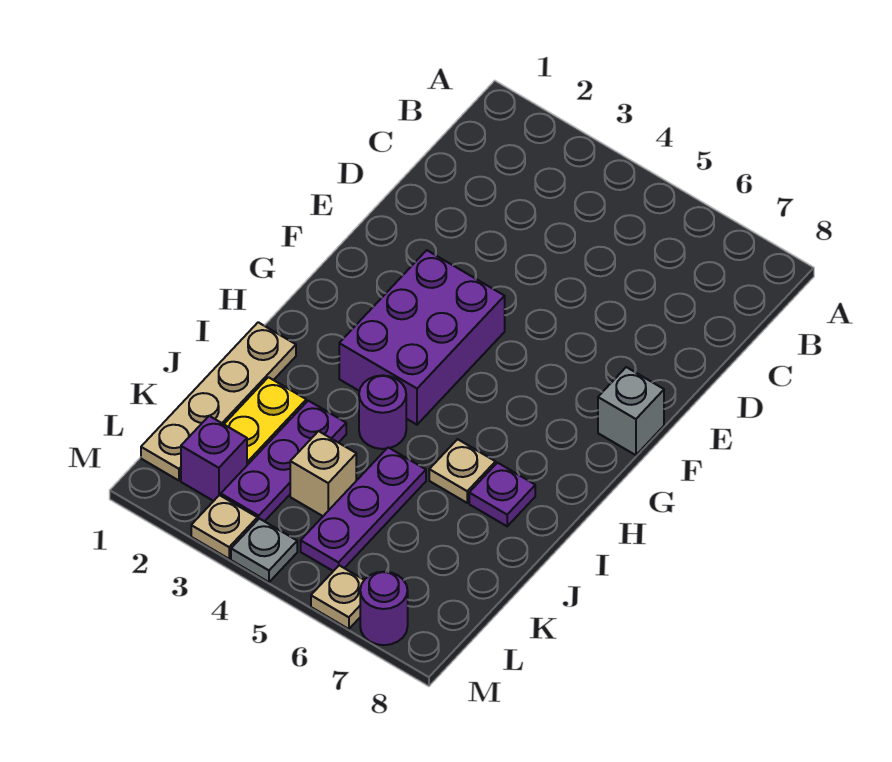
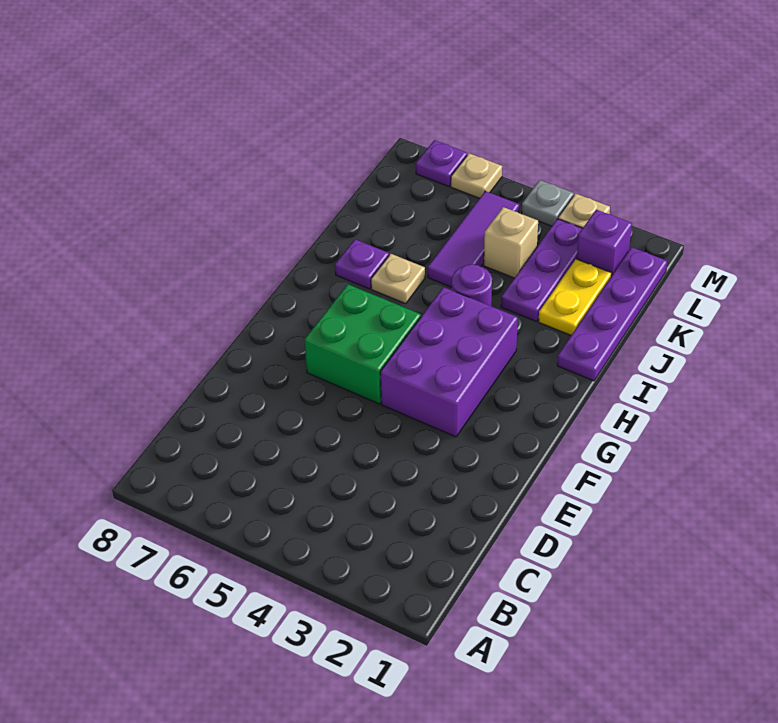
none -> green brick F5:G6 level 1
grey brick F8 level 1 -> none
tan plate I1:L1 level 1 -> purple plate I1:L1 level 1
purple plate J5:L5 level 1 -> purple tile J5:L5 level 1
purple round brick M7 level 1 -> purple plate M7 level 1

